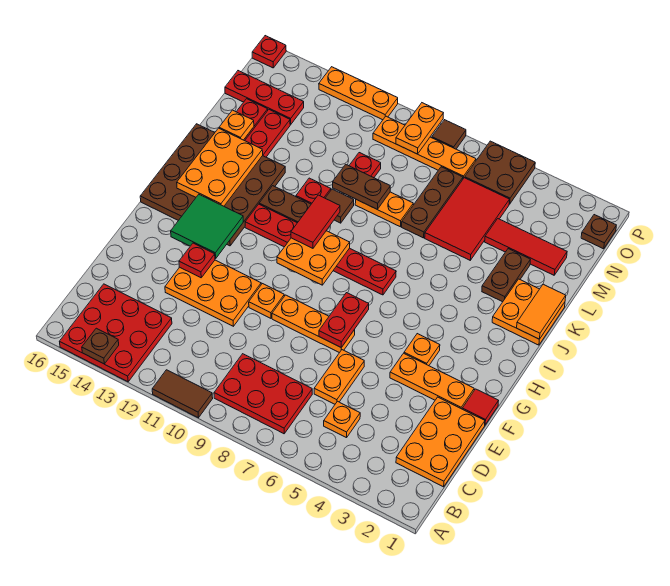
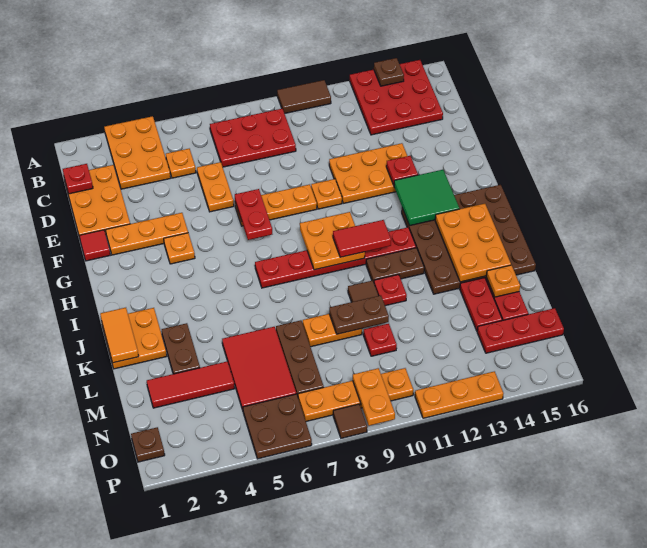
none -> orange plate A3:C4 level 1
red tile I10:J10 level 3 -> red tile I10:I11 level 3
red plate P16 level 1 -> red plate C1 level 2

